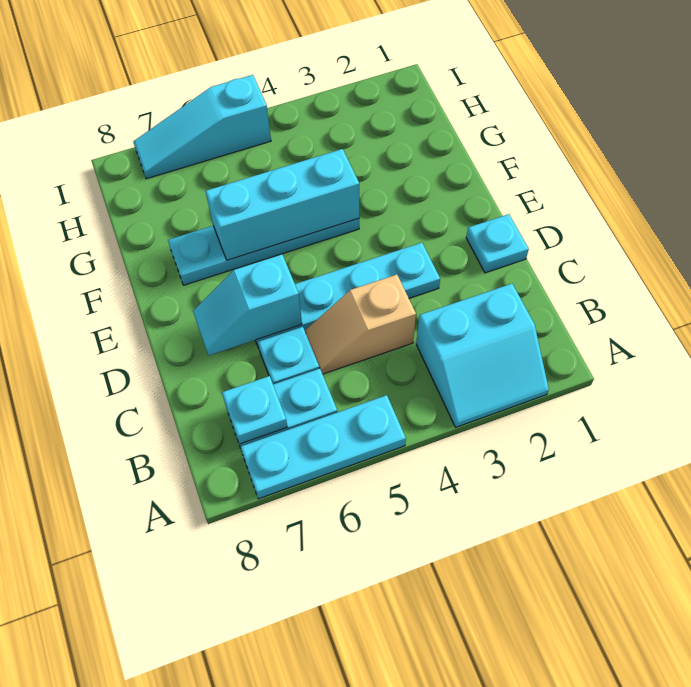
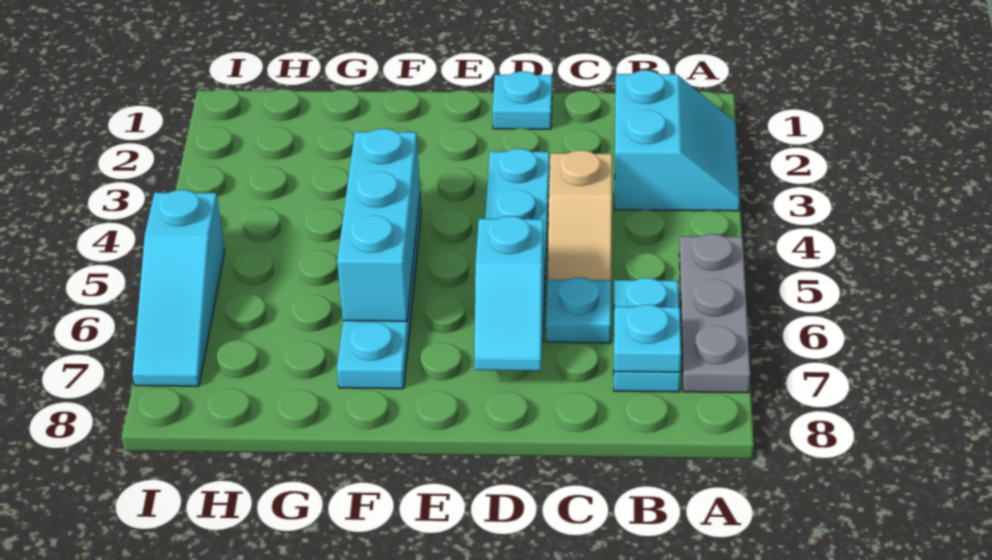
cyan plate A5:A7 level 1 -> grey plate A5:A7 level 1

